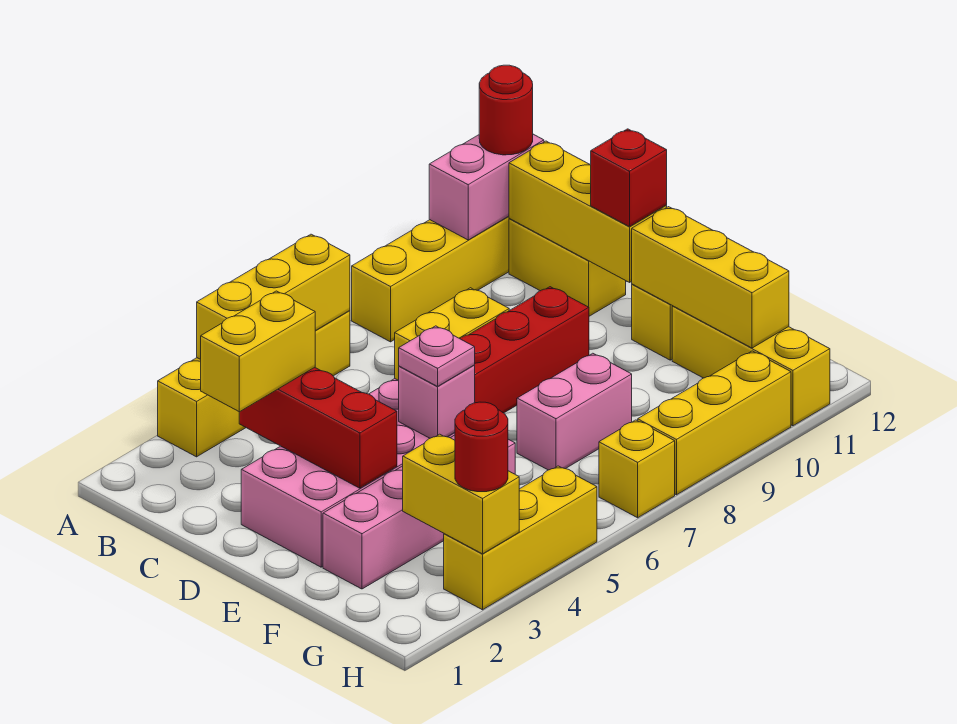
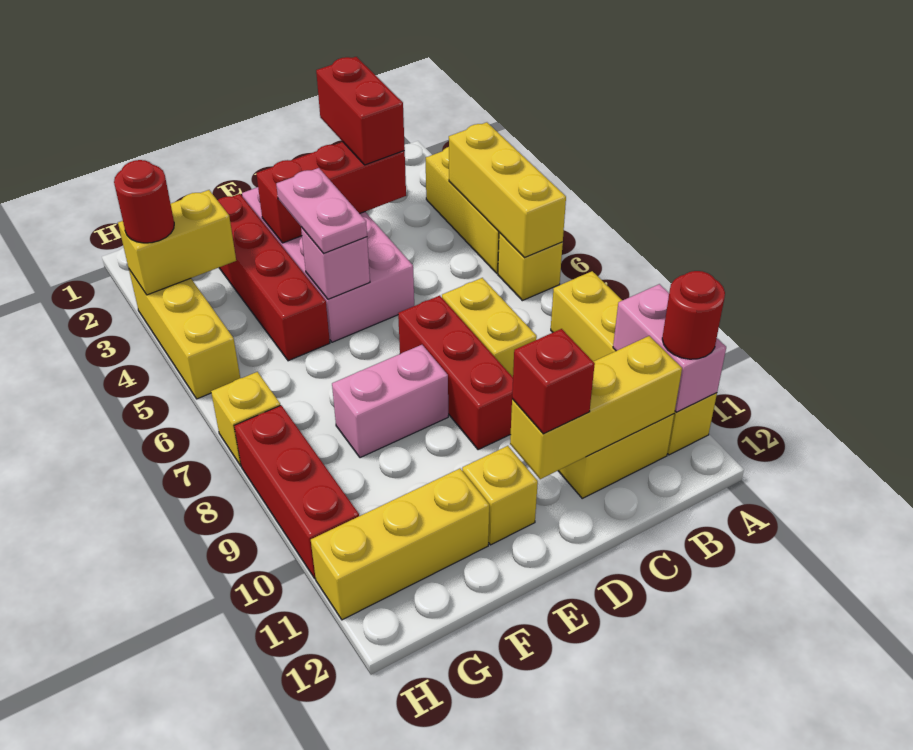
yellow brick C2:C3 level 3 -> red brick C2:C3 level 3
pink plate E5 level 3 -> pink plate E4:E5 level 3
yellow brick E11:G11 level 2 -> none
pink brick F2:F5 level 1 -> red brick F2:F5 level 1
pink brick F7:F8 level 1 -> pink brick E8:F8 level 1
yellow brick H8:H10 level 1 -> red brick H8:H10 level 1

